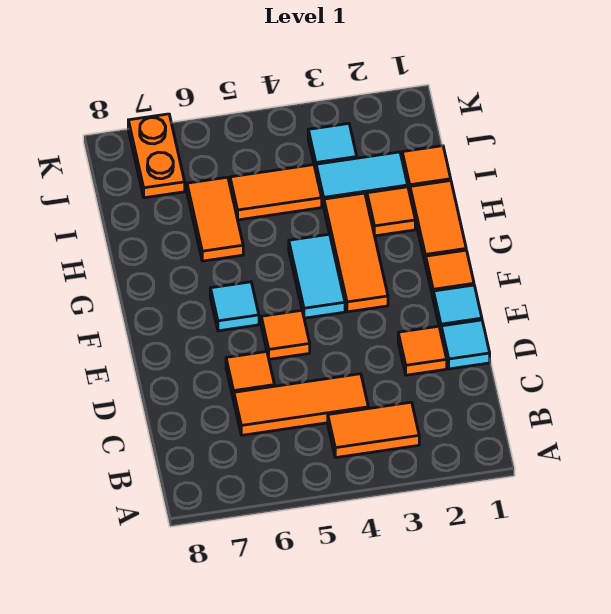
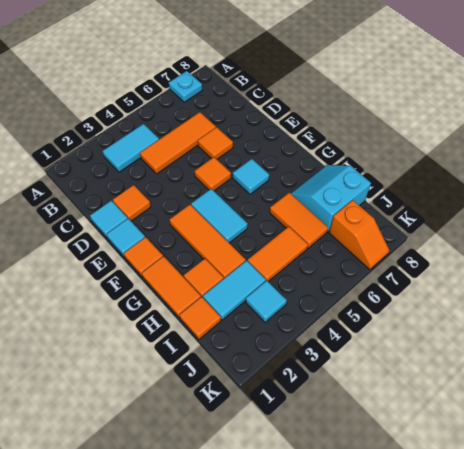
none -> cyan plate A7 level 1
orange tile B3:B4 level 1 -> cyan tile B3:B4 level 1
none -> cyan slope H7:I8 level 1 top I
orange plate J7:K7 level 1 -> orange slope J7:K7 level 1 top J

